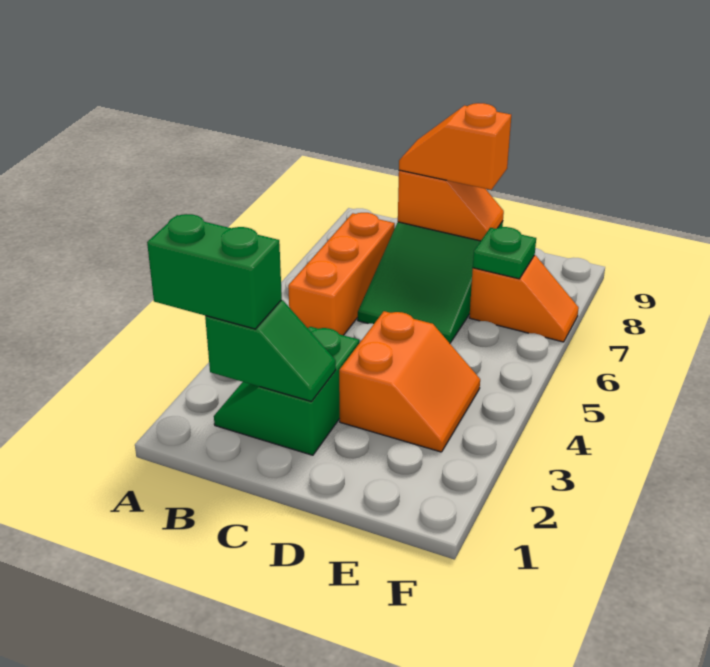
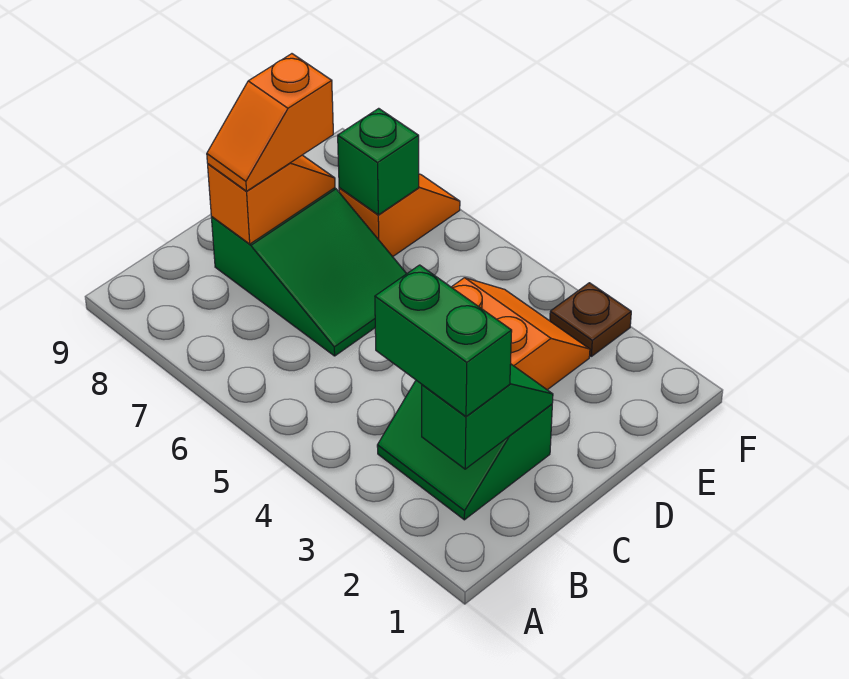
green brick A2:B2 level 3 -> green brick B2:B3 level 3
orange brick B5:B7 level 1 -> none
green plate E7 level 2 -> green brick E7 level 2
none -> brown plate F3 level 1

